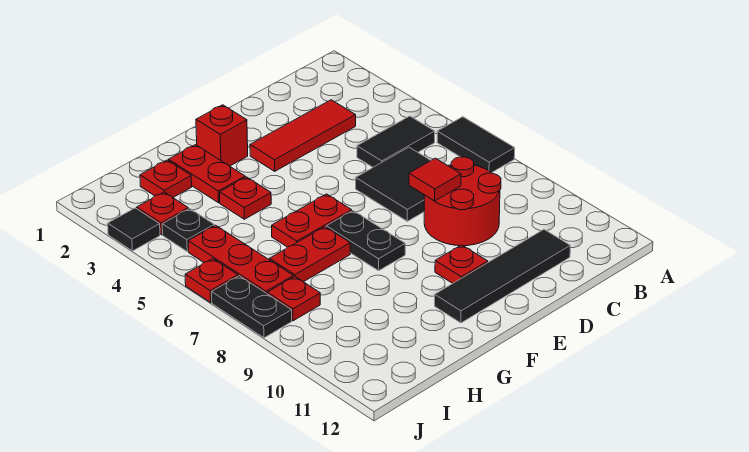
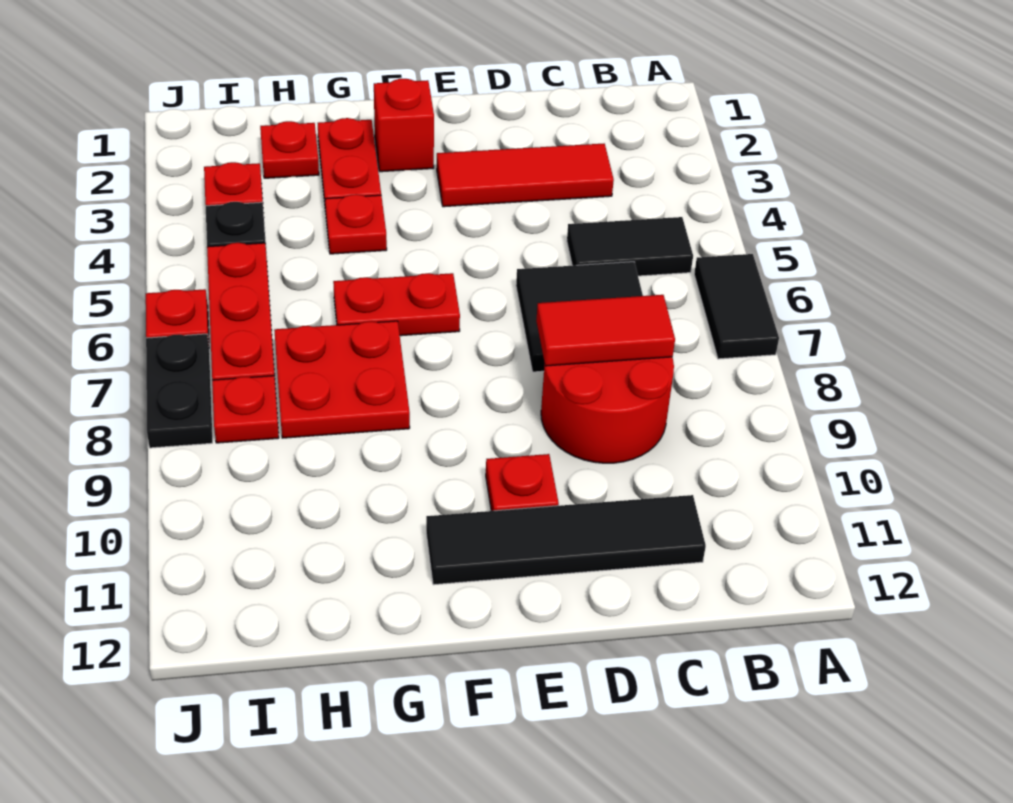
red tile D8 level 2 -> red tile C8:D8 level 2
black plate F7:F8 level 1 -> none
red plate G7:H7 level 1 -> red plate G7:H8 level 1
black tile J3 level 1 -> none

